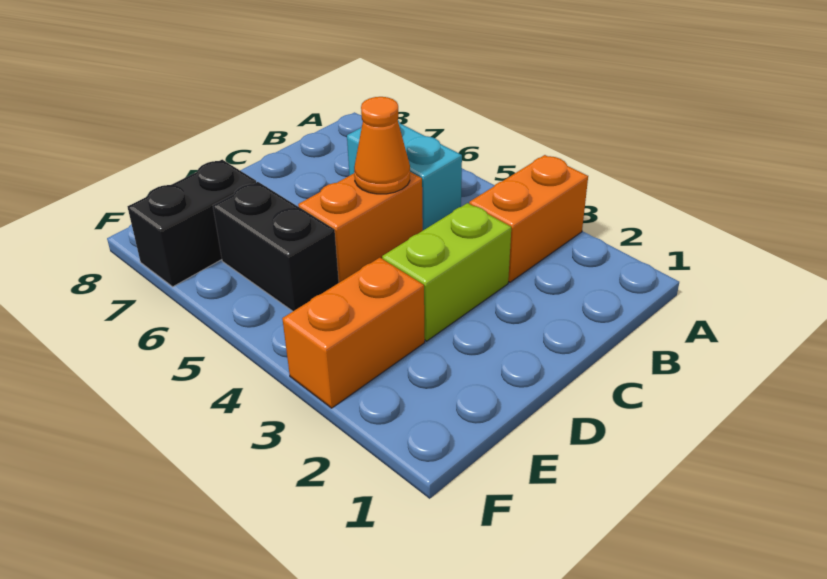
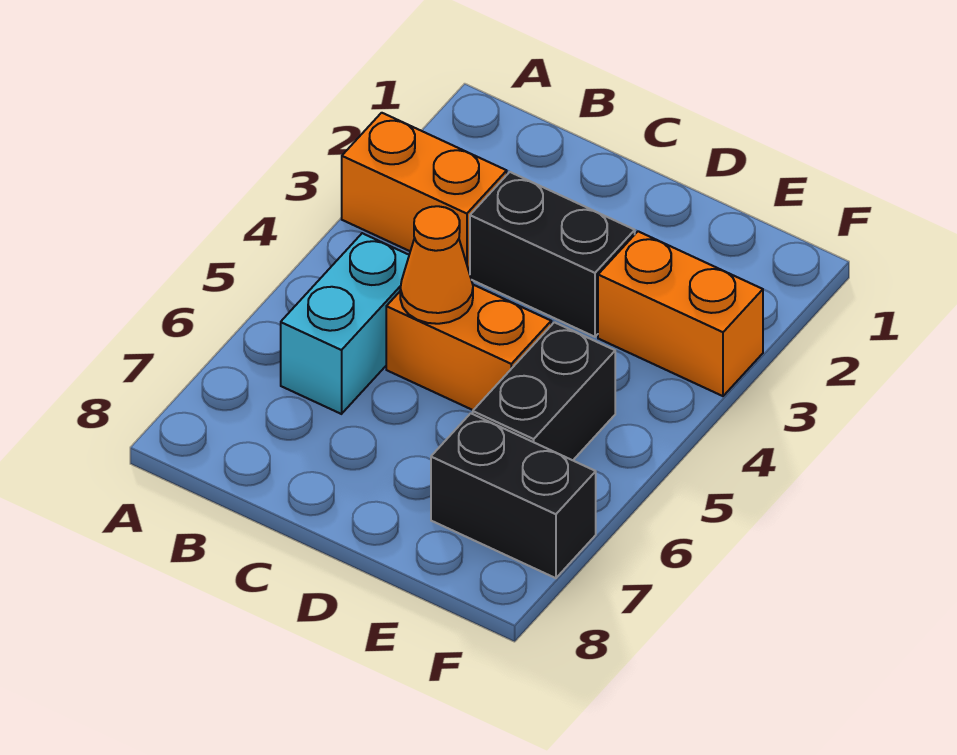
lime brick C3:D3 level 1 -> black brick C3:D3 level 1

